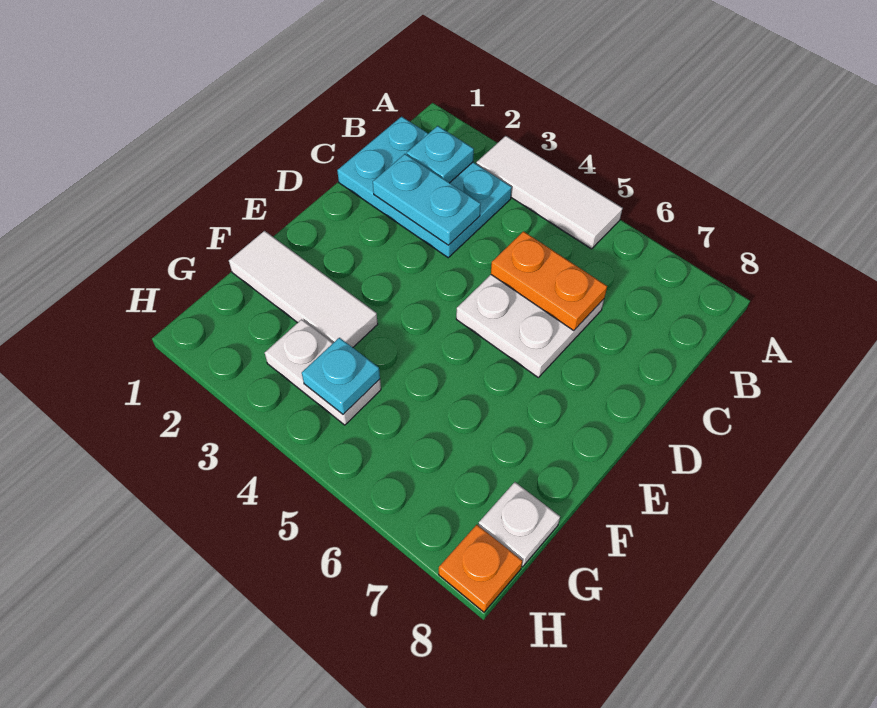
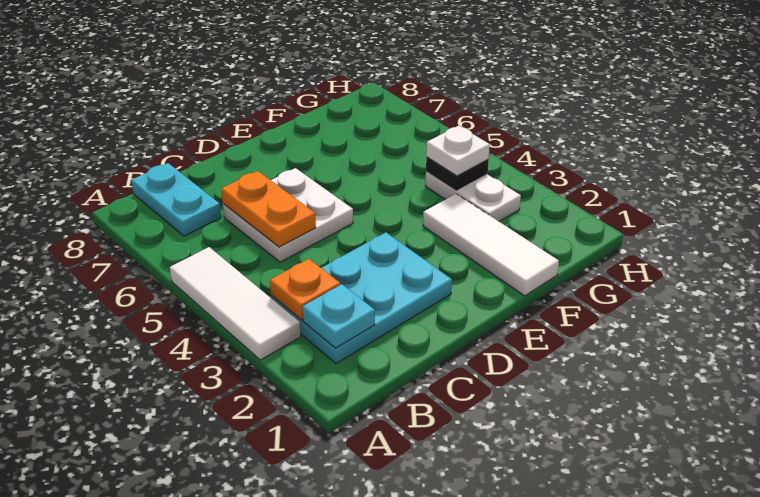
cyan plate B1:C3 level 1 -> cyan plate B2:D3 level 1
cyan plate C2:C3 level 2 -> cyan plate B7:B8 level 1
cyan plate G4 level 2 -> black plate G4 level 2
white plate G8 level 1 -> white plate G4 level 3
orange plate H8 level 1 -> orange plate B3 level 2

